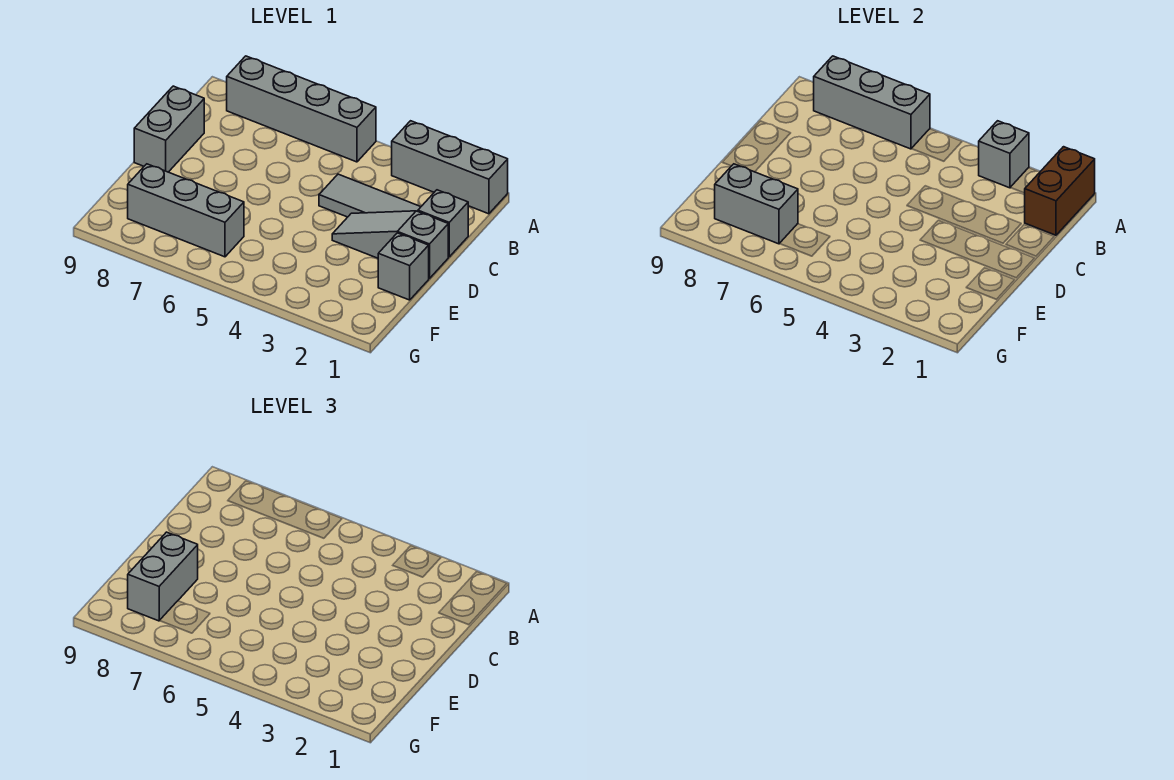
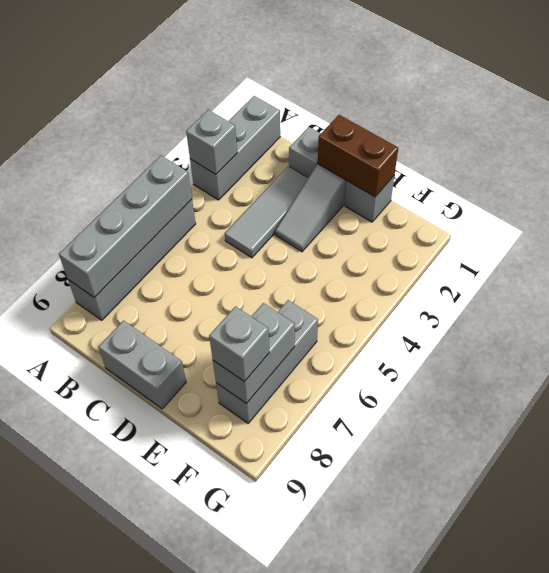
brown brick A1:B1 level 2 -> brown brick D1:E1 level 2
grey brick A6:A8 level 2 -> grey brick A5:A8 level 2
grey brick E8:F8 level 3 -> grey brick F8 level 3

